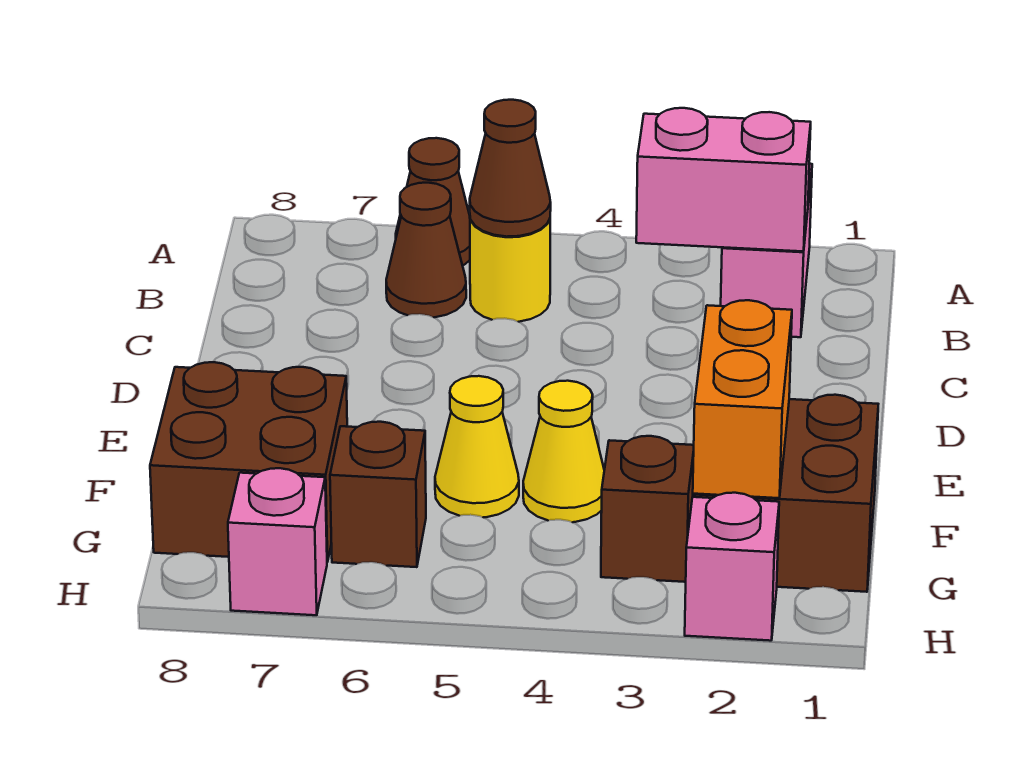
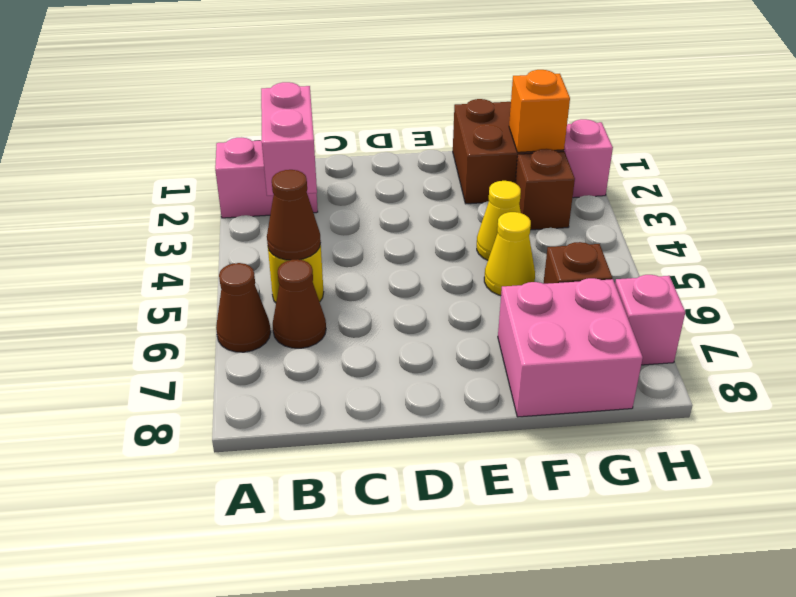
orange brick F2:G2 level 2 -> orange brick G2 level 2
brown brick F7:G8 level 1 -> pink brick F7:G8 level 1

